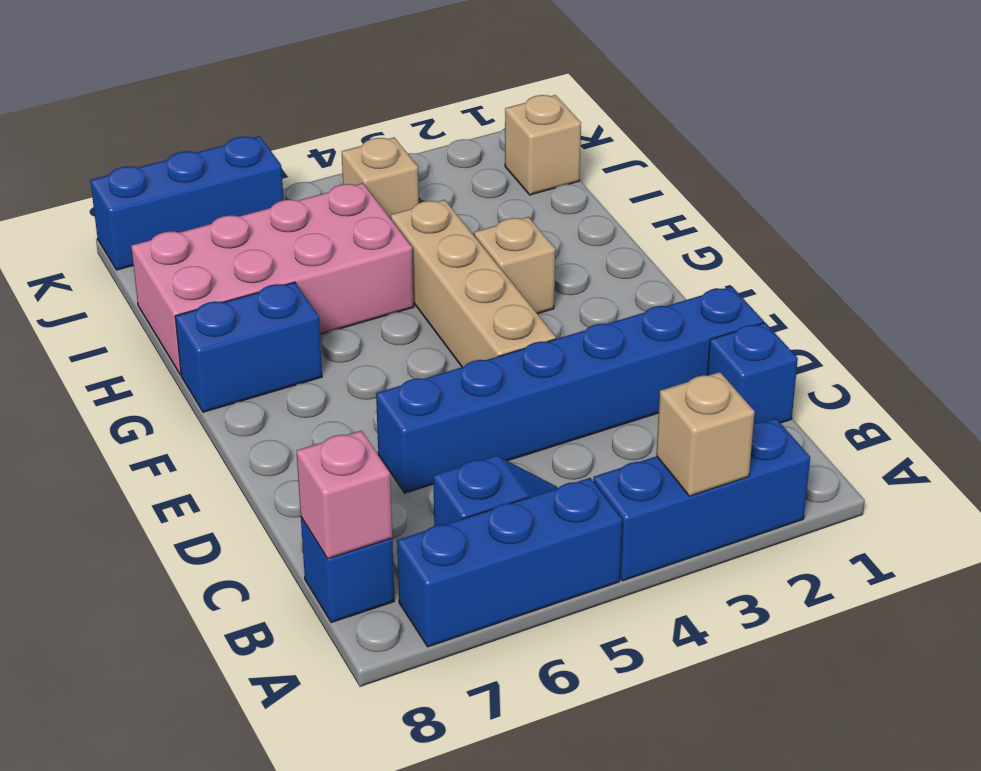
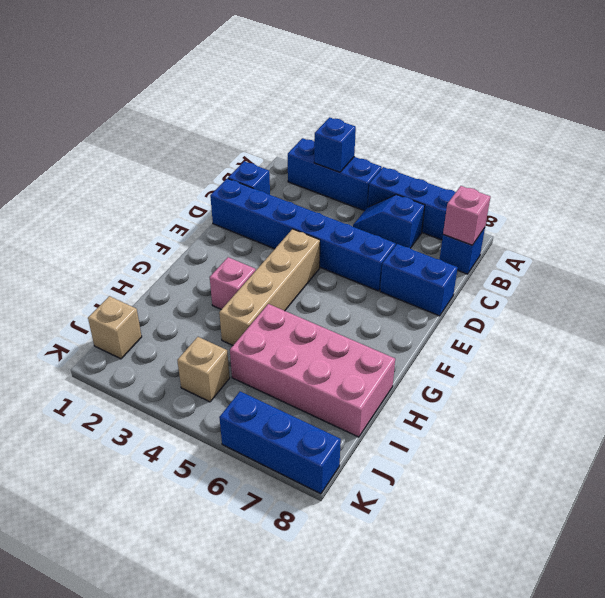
tan brick A3 level 2 -> blue brick A3 level 2
tan brick G3 level 1 -> pink brick G3 level 1
blue brick G7:G8 level 1 -> blue brick D7:D8 level 1

